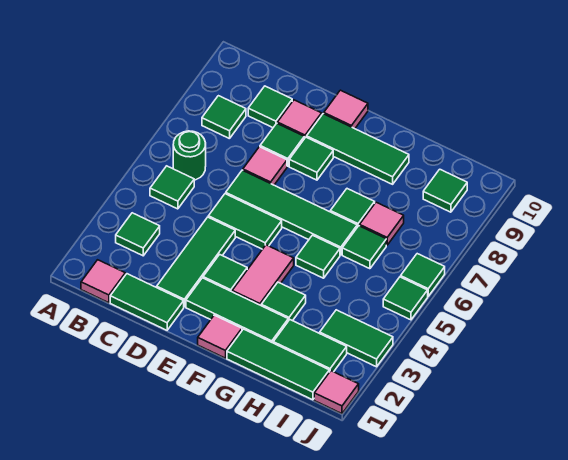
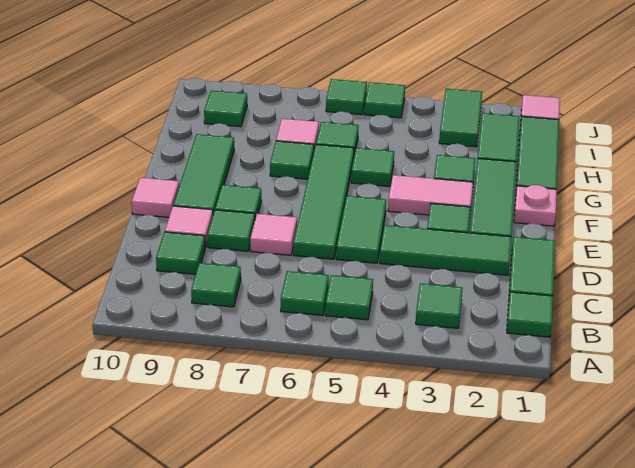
pink tile B1 level 1 -> green tile B1 level 1
green round brick B6 level 1 -> green tile B6 level 1
pink tile F1 level 1 -> pink plate F1 level 1

